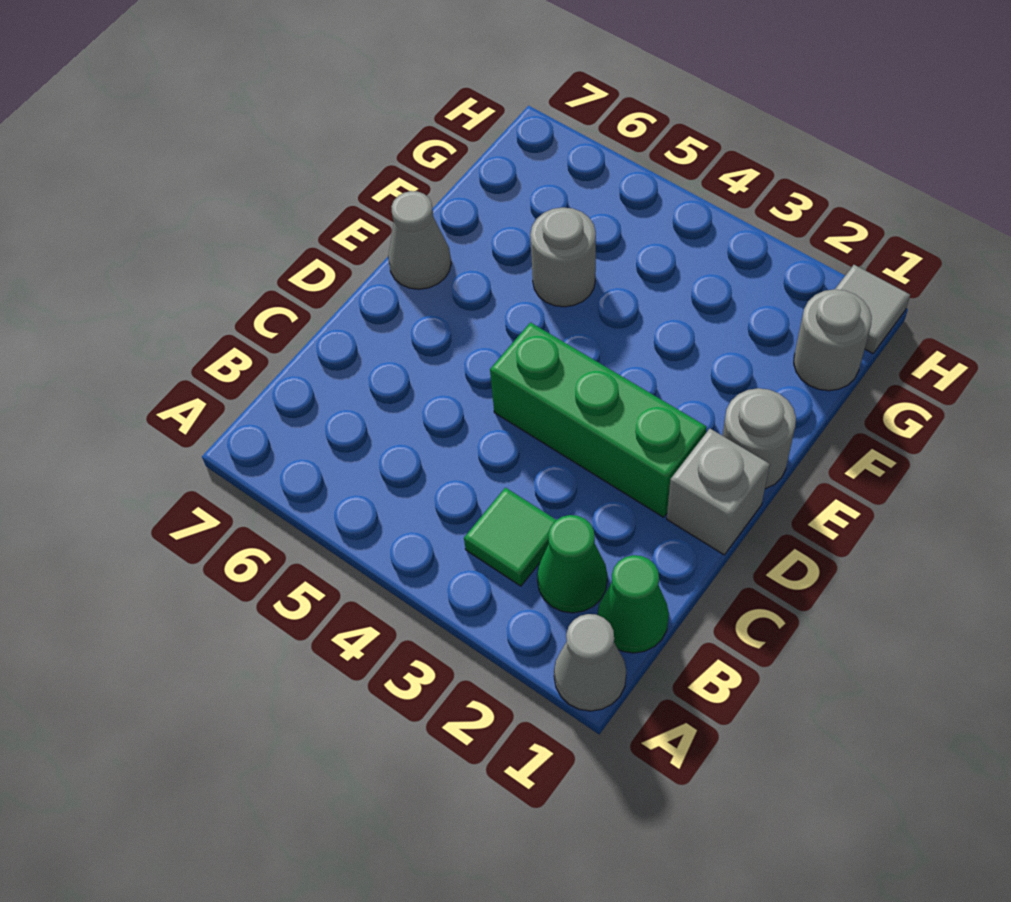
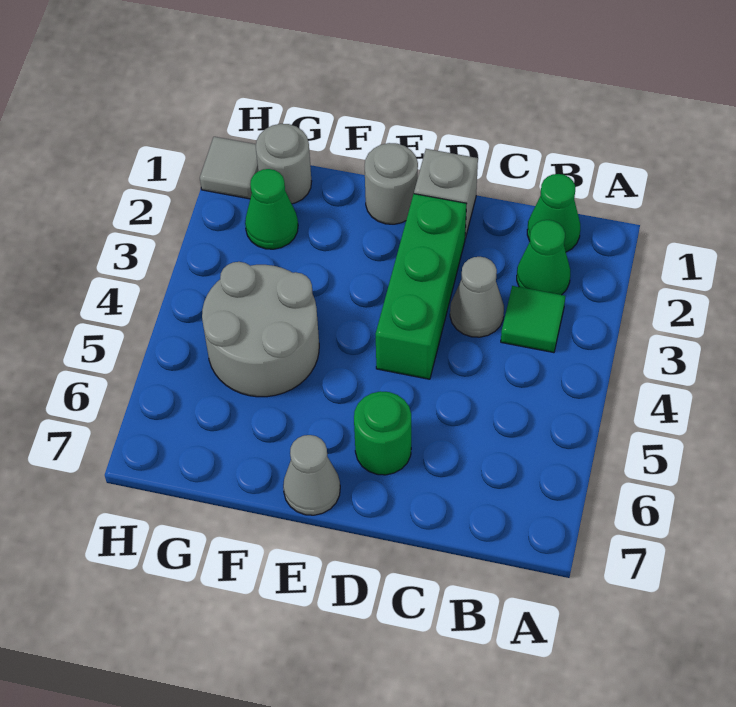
grey cone A1 level 1 -> grey cone C3 level 1
none -> green round brick D6 level 1
grey round brick F5 level 1 -> grey round brick F4:G5 level 1
none -> green cone G2 level 1

